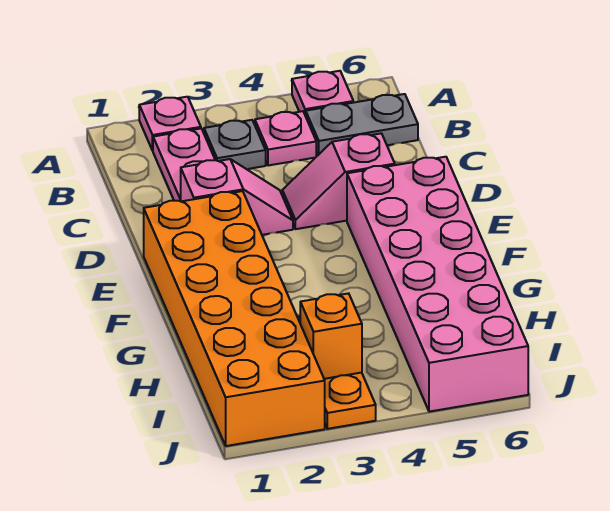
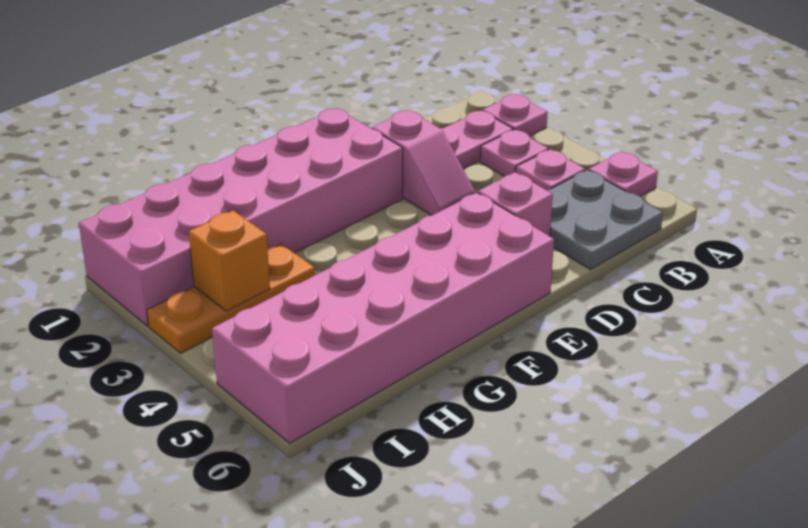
grey plate B3 level 1 -> pink plate B3 level 1
grey plate B5:B6 level 1 -> grey plate B5:C6 level 1
orange brick E1:J2 level 1 -> pink brick E1:J2 level 1

